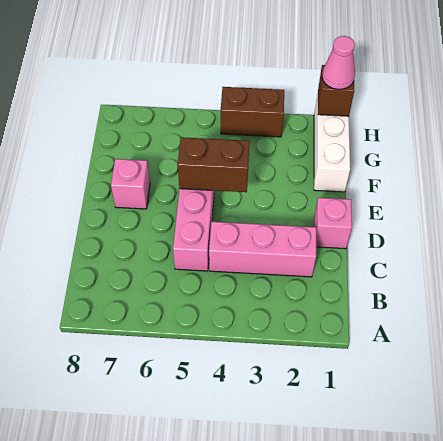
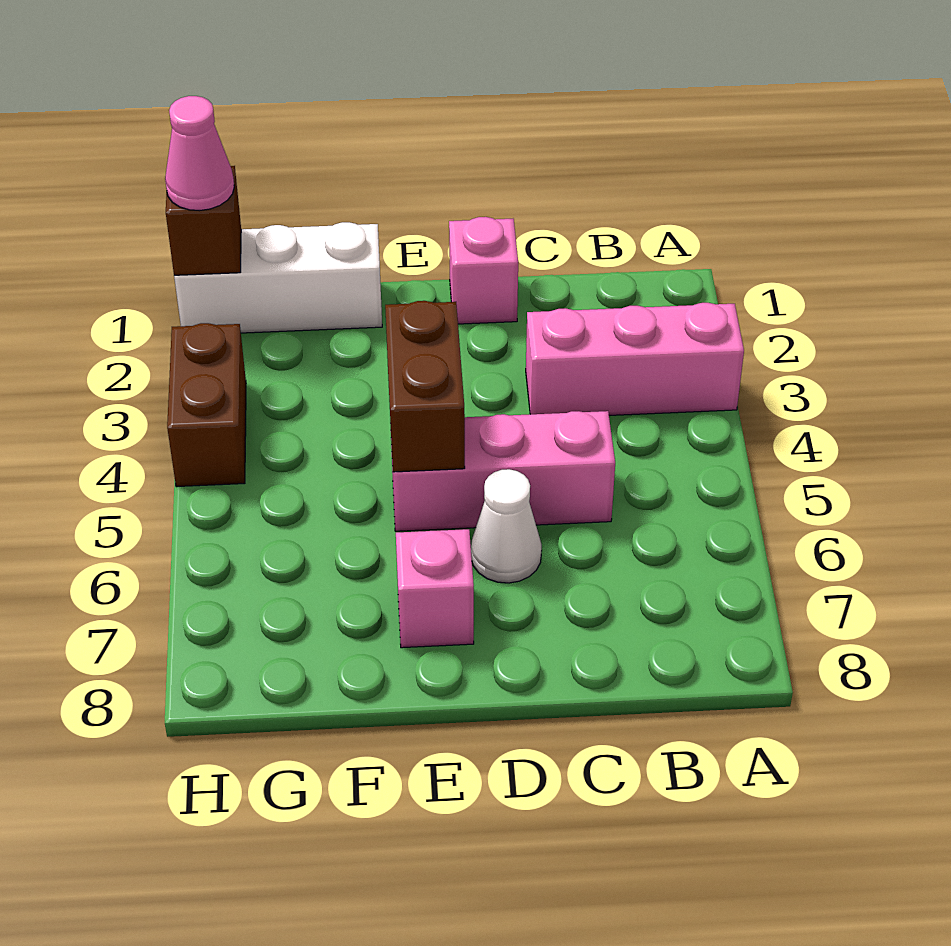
pink brick C2:C4 level 1 -> pink brick A3:C3 level 1
none -> white cone D6 level 1

